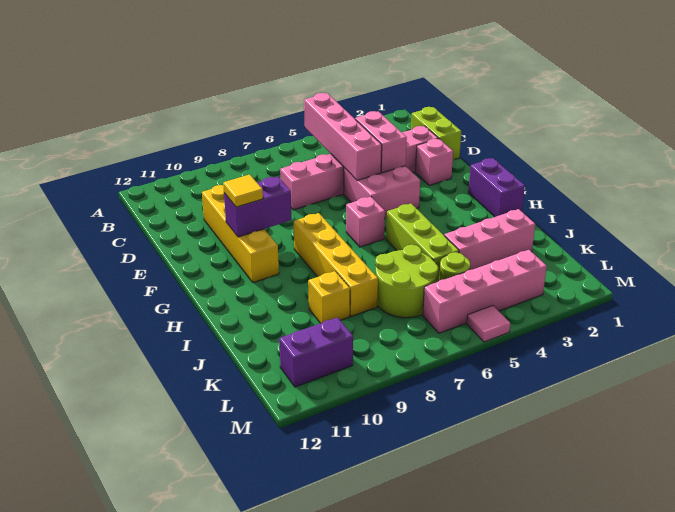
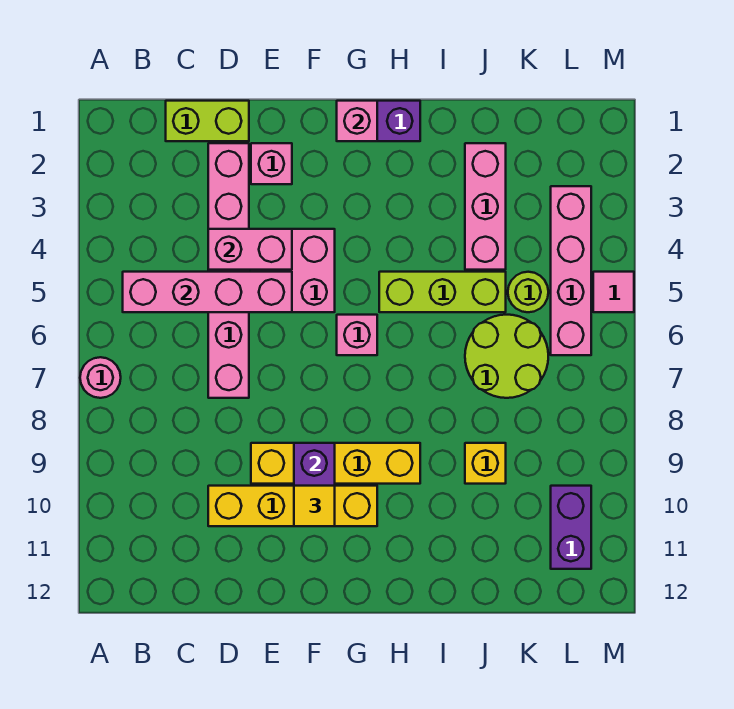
none -> pink round brick A7 level 1
none -> pink brick G1 level 2
yellow brick G8:J8 level 1 -> yellow brick E9:H9 level 1

